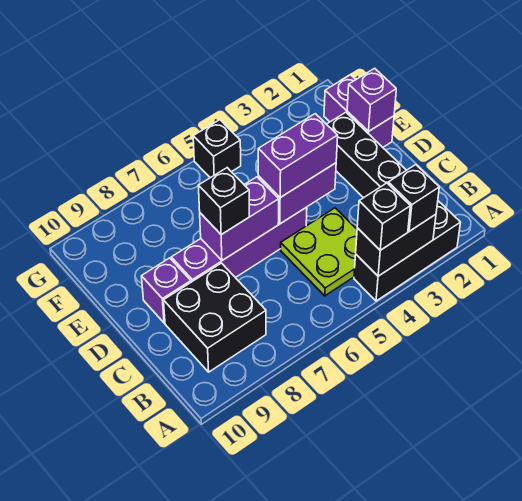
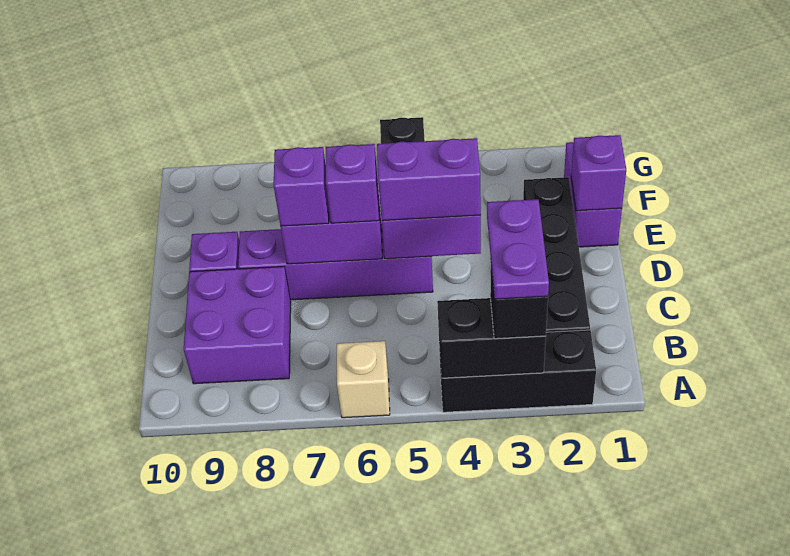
none -> purple plate A3:B3 level 4
black brick A4 level 3 -> none
none -> tan brick A6 level 1
lime plate B4:C5 level 1 -> none
black brick B8:C9 level 1 -> purple brick B8:C9 level 1
none -> purple brick D6 level 3
black brick D7 level 3 -> purple brick D7 level 3

